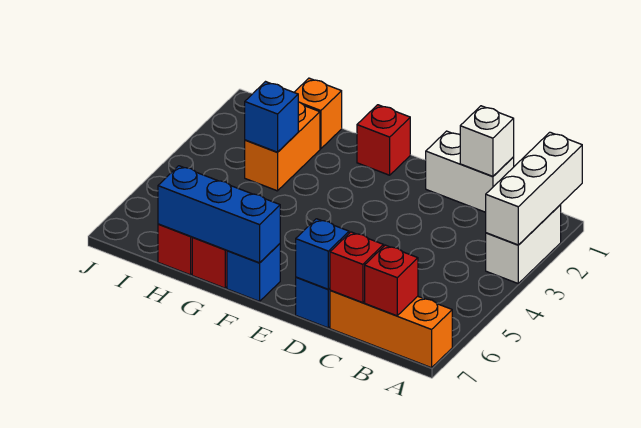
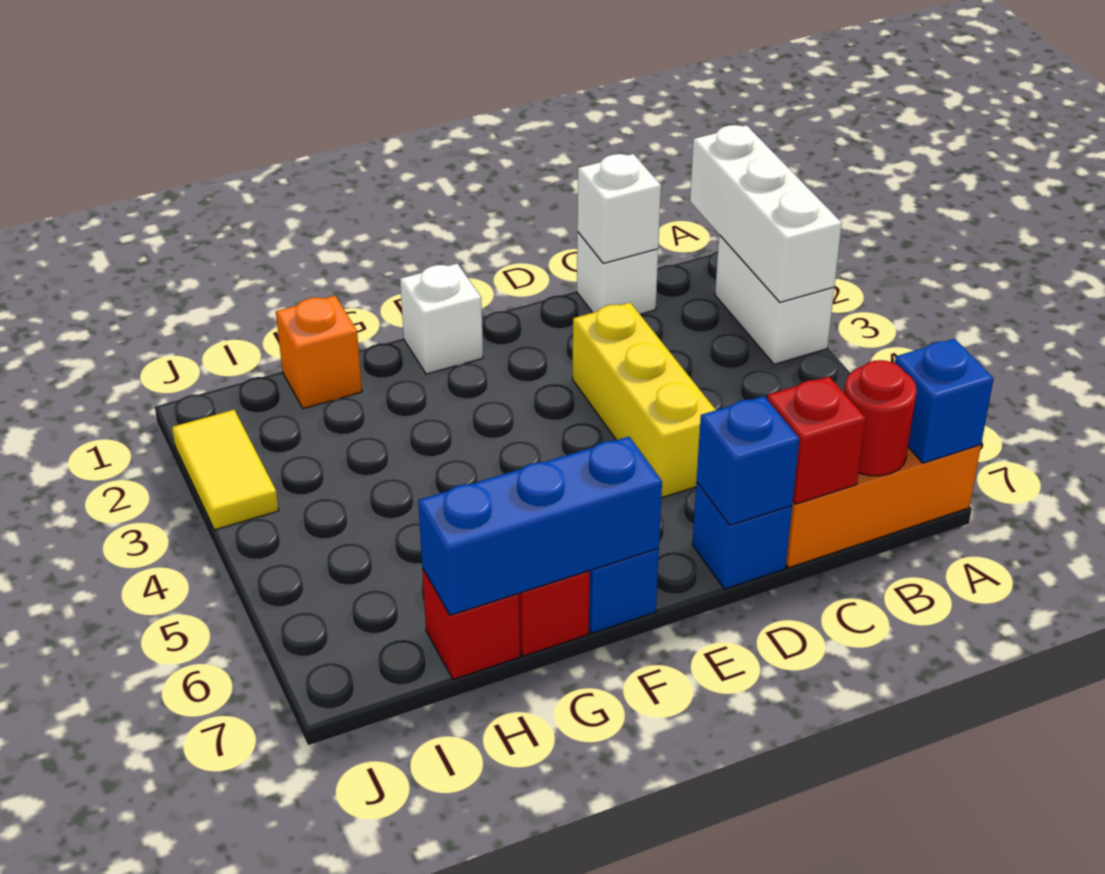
red brick B7 level 2 -> red round brick B7 level 2
white brick C1:D1 level 1 -> white brick C1 level 1
none -> yellow brick D3:D5 level 1
red brick F1 level 1 -> white brick F1 level 1
orange brick H2:H3 level 1 -> none
blue brick H3 level 2 -> blue brick A7 level 2
none -> yellow tile J2:J3 level 1

